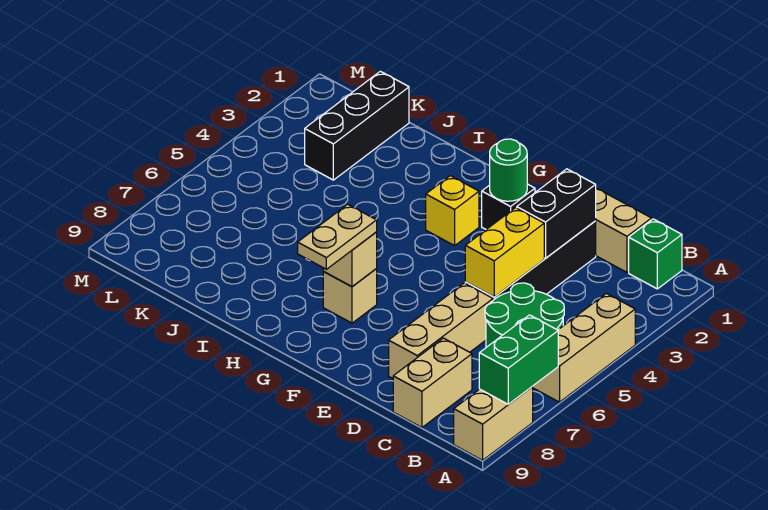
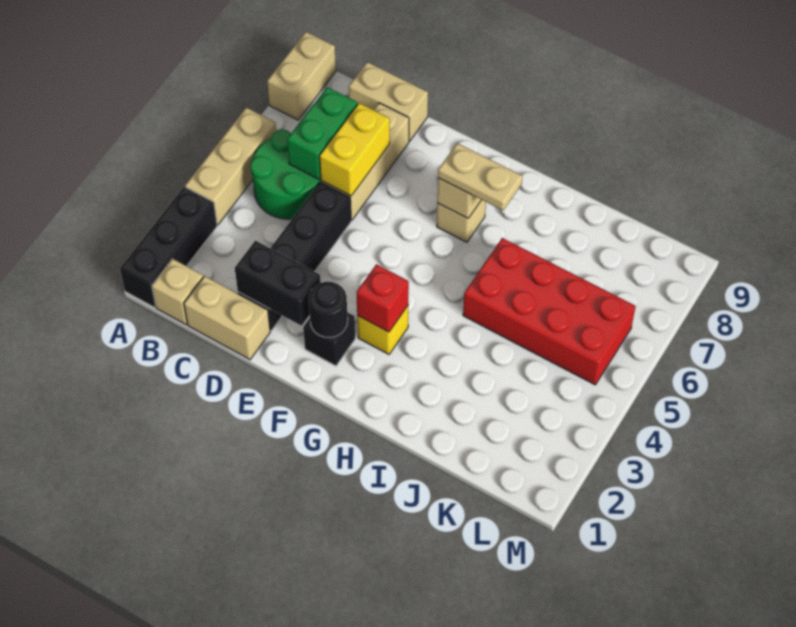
green brick A7:A8 level 2 -> green brick C6:C7 level 2
green brick B1 level 1 -> tan brick B1 level 1
tan brick C8:C9 level 1 -> tan brick C9:D9 level 1
black brick D2:D3 level 2 -> black brick D2:E2 level 2
yellow brick D4:D5 level 2 -> yellow brick D6:D7 level 2
green round brick F2 level 2 -> black round brick F2 level 2
none -> red brick G3 level 2
tan plate G7:G8 level 3 -> tan plate G7:H7 level 3
none -> red brick I5:L6 level 1
black brick K1:K3 level 1 -> black brick A1:A3 level 1

